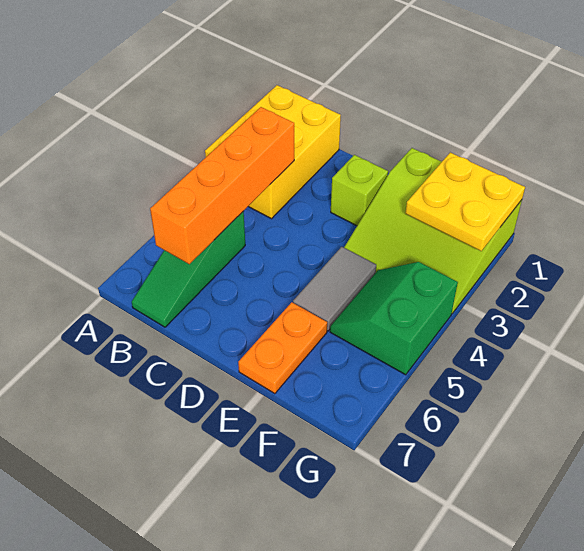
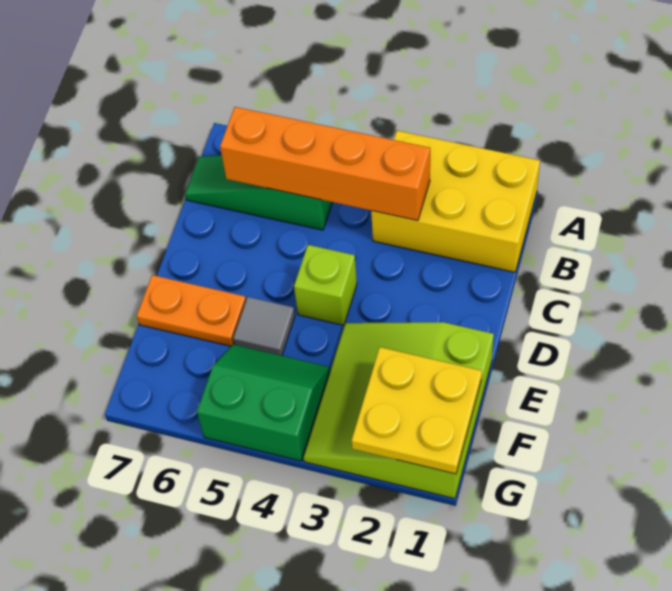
lime brick D2 level 1 -> lime brick D4 level 1
grey tile E4:E5 level 1 -> grey tile E5 level 1

